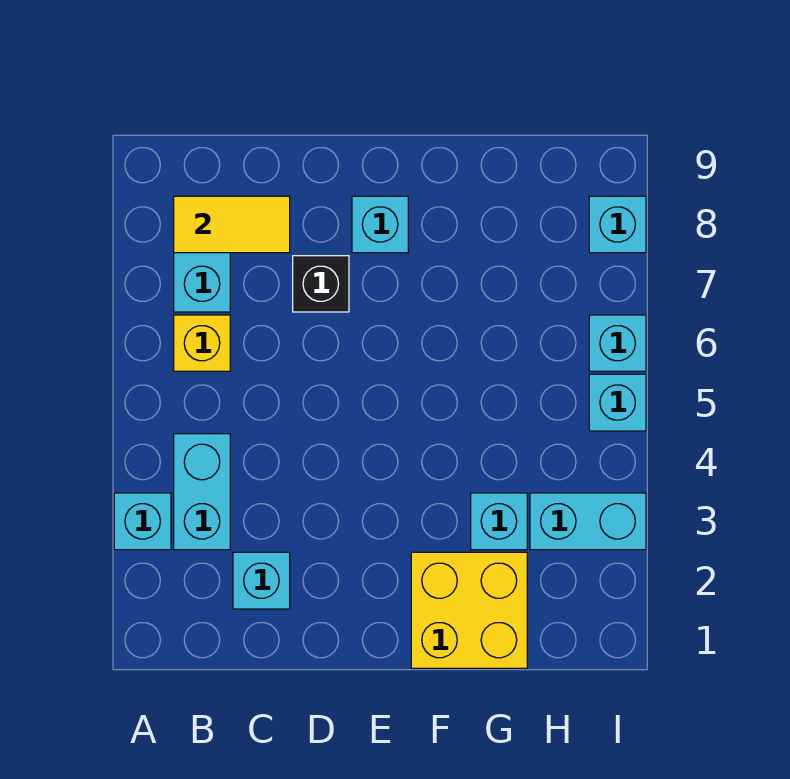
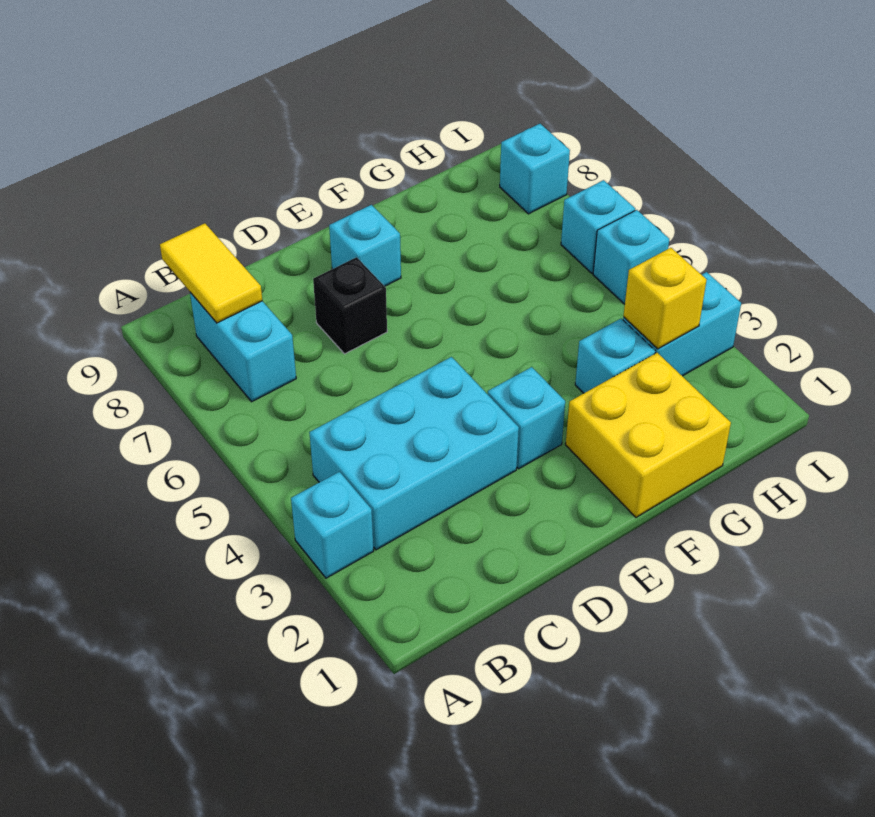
cyan brick B3:B4 level 1 -> cyan brick B3:D4 level 1
yellow brick B6 level 1 -> yellow brick H3 level 2
yellow tile B8:C8 level 2 -> yellow tile B8:B9 level 2
cyan brick C2 level 1 -> cyan brick E3 level 1

